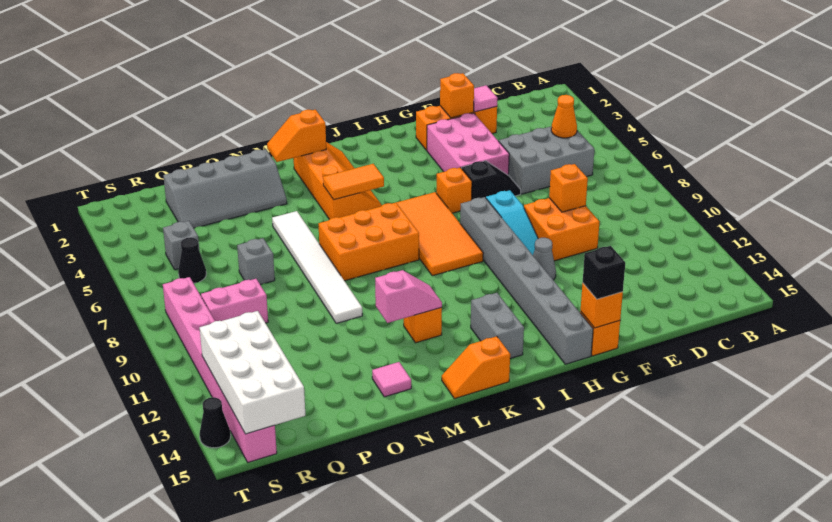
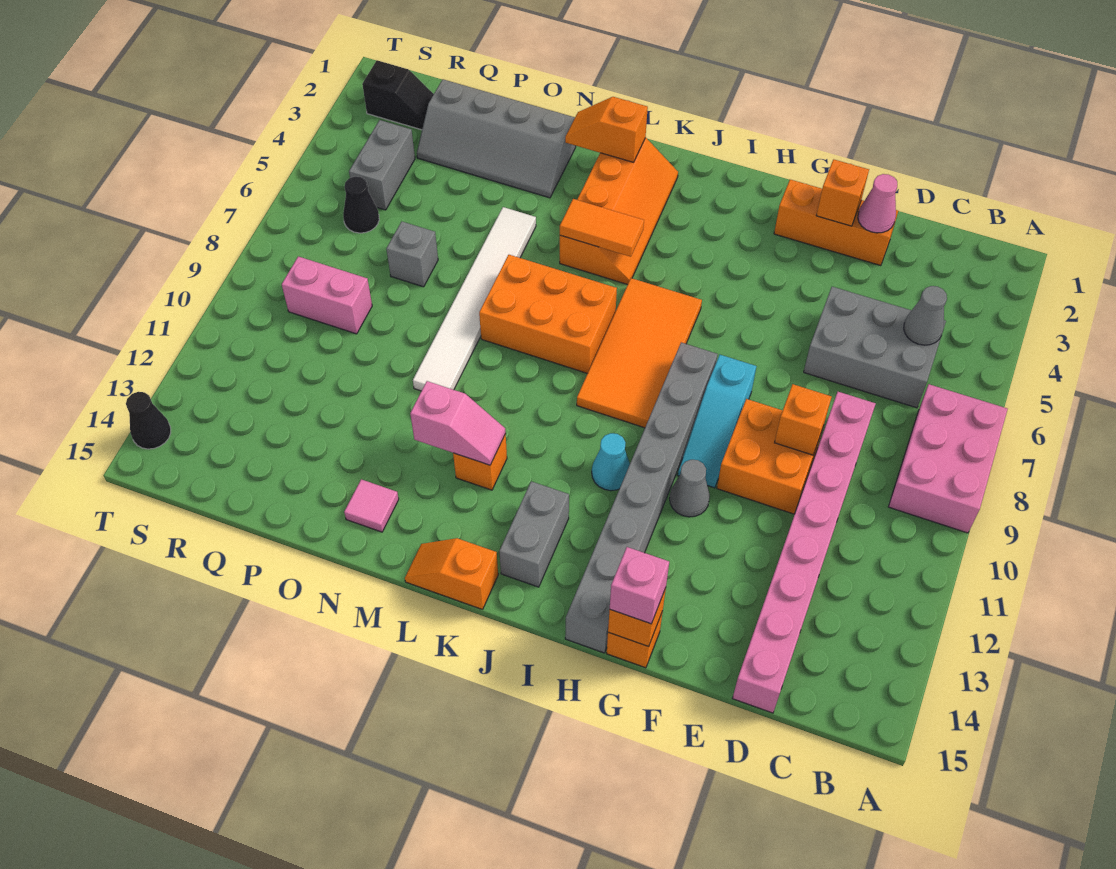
orange cone C5 level 2 -> grey cone C5 level 2
pink tile E2 level 2 -> pink cone E2 level 2
pink brick F3:G5 level 1 -> pink brick A7:B9 level 1
black slope F6:G6 level 1 top G -> black slope R2:S2 level 1 top S
black brick G15 level 3 -> pink brick G15 level 3
orange brick H6 level 1 -> none
none -> cyan cone I11 level 1
grey brick R5 level 1 -> grey brick R4:R5 level 1
white brick R12:S15 level 2 -> none
pink brick S8:S15 level 1 -> pink brick D8:D15 level 1

